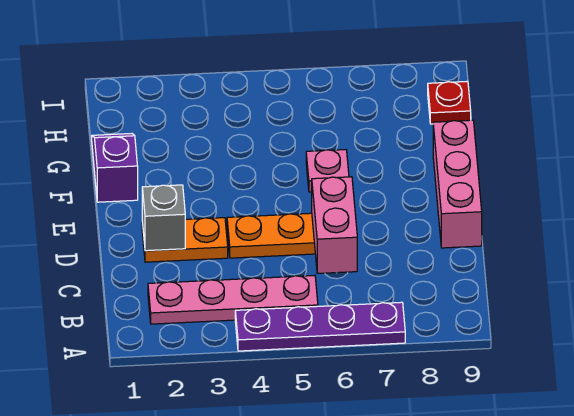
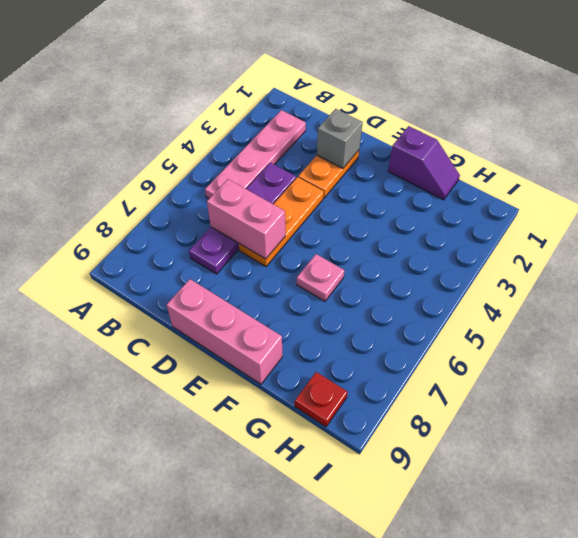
purple plate A4:A7 level 1 -> purple plate C4:C7 level 1

